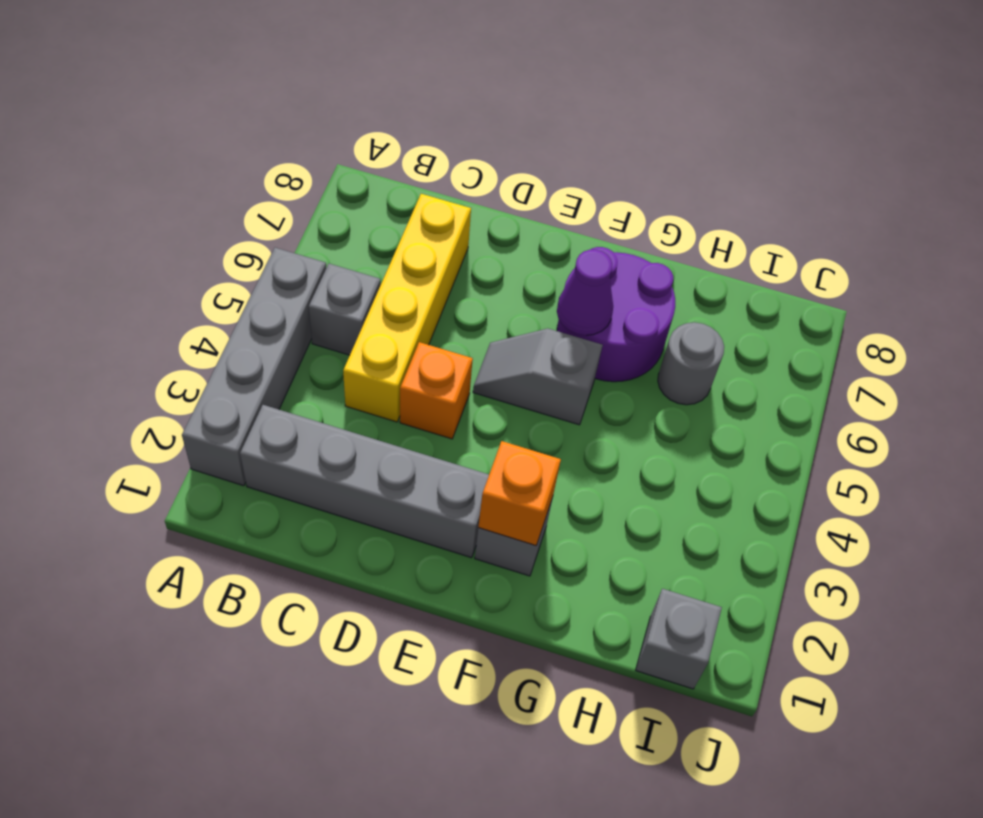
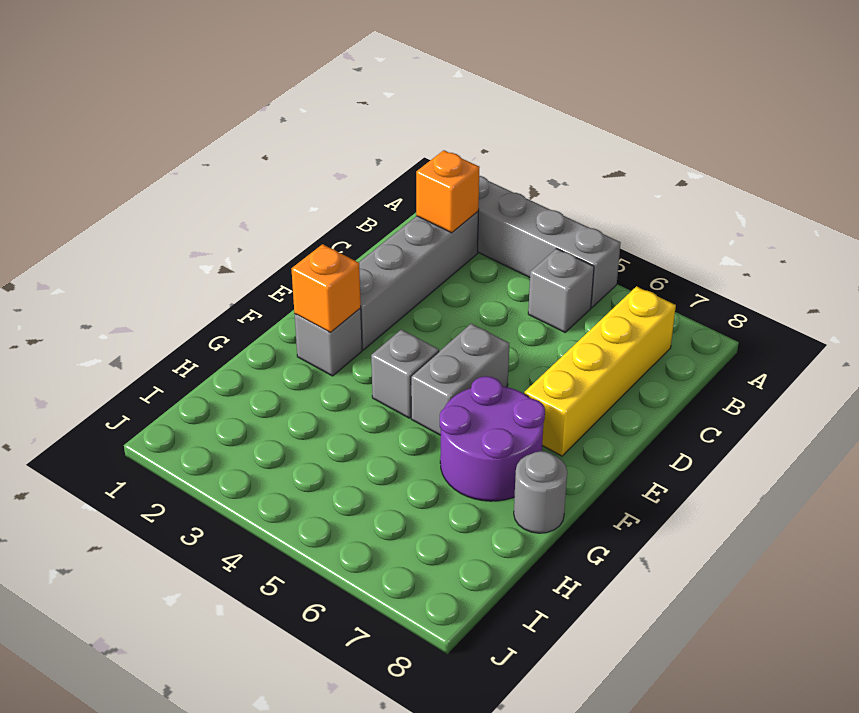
yellow brick C4:C7 level 1 -> yellow brick B7:E7 level 1
orange brick D4 level 1 -> orange brick B2 level 2
grey slope E5:F5 level 1 top F -> grey brick E5:F5 level 1
purple cone F6 level 2 -> none
grey round brick H6 level 1 -> grey round brick G8 level 1
grey brick I1 level 1 -> grey brick F4 level 1

